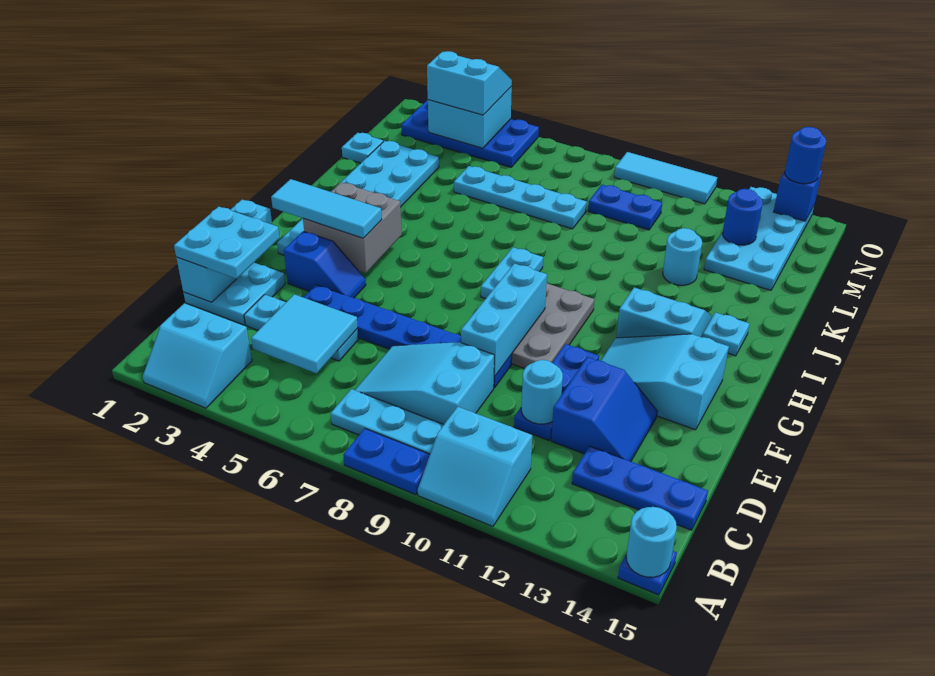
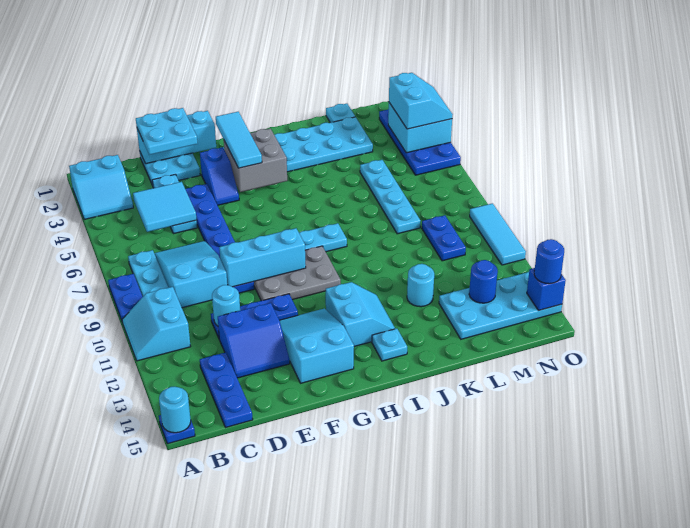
cyan slope A2:B3 level 1 top B -> cyan slope A2:B3 level 1 top 2

